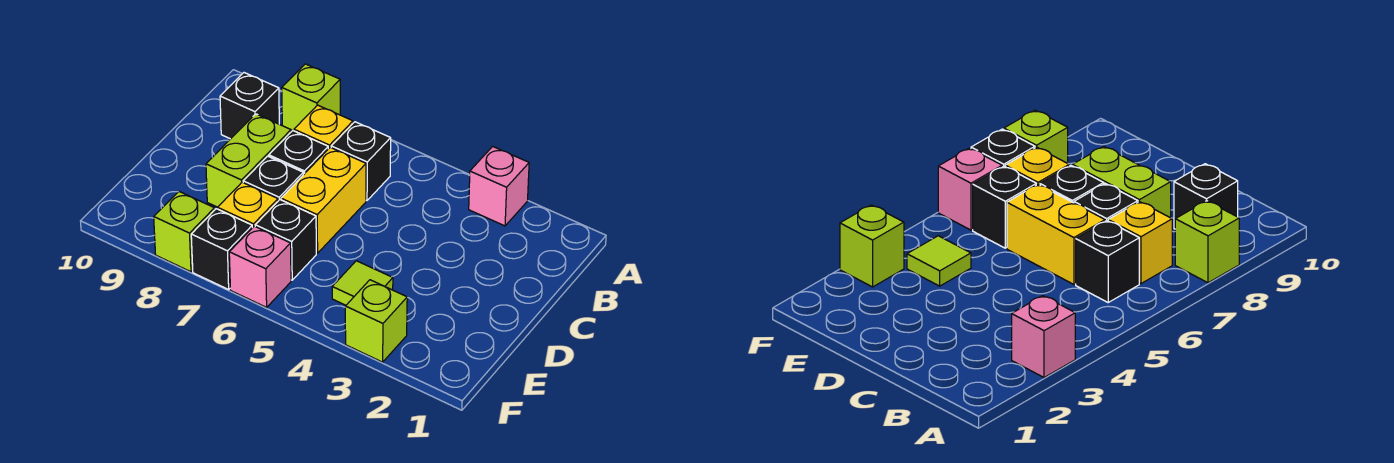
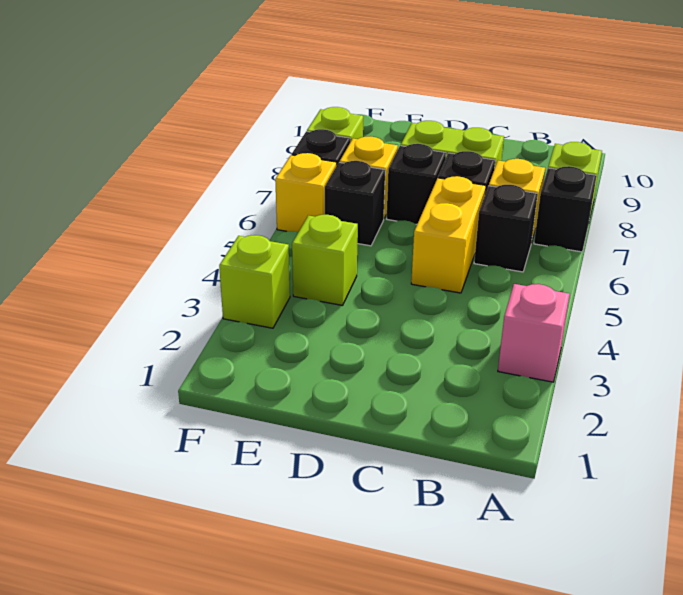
black brick B9 level 1 -> black brick A7 level 1
yellow brick C6:D6 level 1 -> yellow brick C5:C6 level 1
lime tile E4 level 1 -> lime brick E4 level 1
pink brick F6 level 1 -> yellow brick F6 level 1

